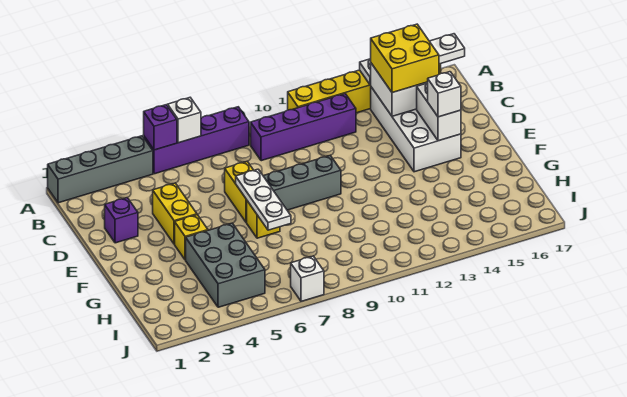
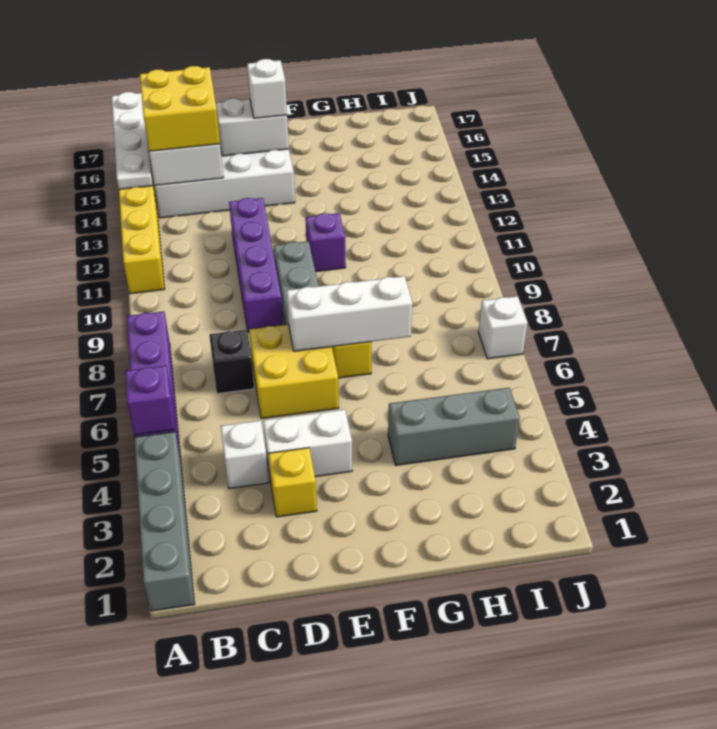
white brick A6 level 2 -> white brick C4 level 1
purple brick B9:B12 level 1 -> purple brick D9:D12 level 1
none -> black brick C7 level 1
purple brick D2 level 1 -> purple brick F11 level 1
yellow brick D4:E4 level 1 -> white brick D4:E4 level 1
yellow brick D7:E7 level 1 -> yellow brick D6:E7 level 1
white plate E7:G7 level 2 -> white brick E7:G7 level 2
yellow brick F4 level 1 -> yellow brick D3 level 1
grey brick G4:I5 level 1 -> grey brick G4:I4 level 1

